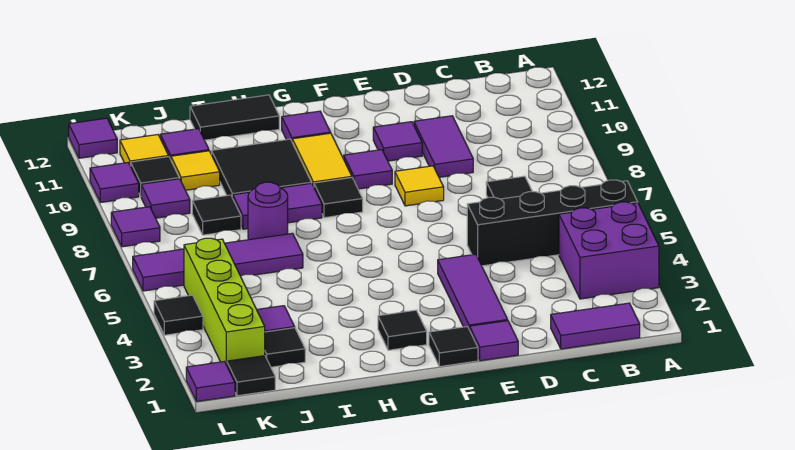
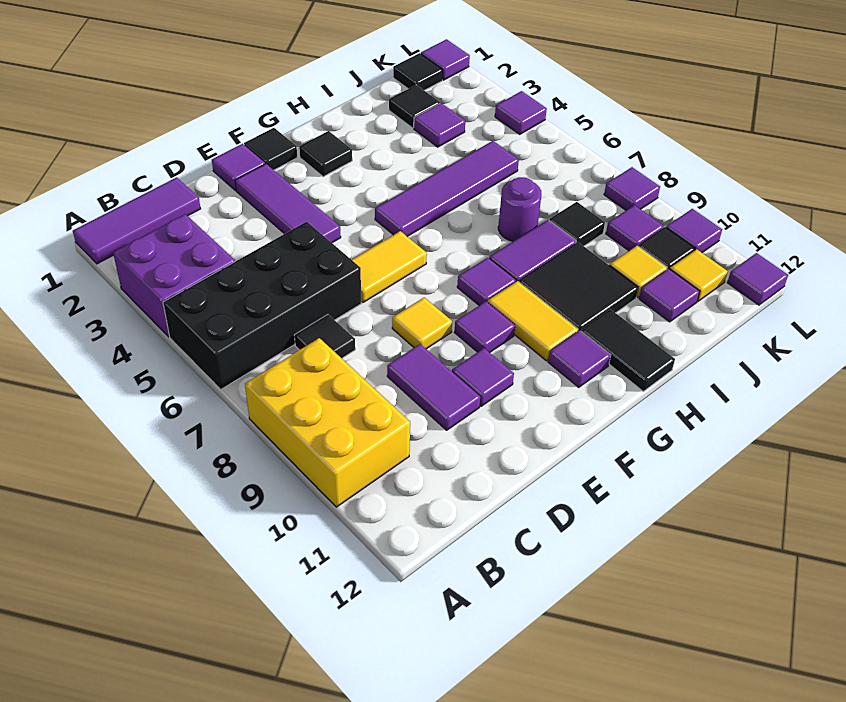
black brick A5:D5 level 1 -> black brick A5:D6 level 1
none -> yellow brick A8:B10 level 1
purple tile B1:C1 level 1 -> purple tile A1:C1 level 1
none -> yellow tile E6:F6 level 1
black tile G8 level 1 -> purple tile G8 level 1
black tile H12:I12 level 1 -> black tile H11:H12 level 1
purple tile I6:L6 level 1 -> purple tile G5:J5 level 1
lime brick K2:K5 level 1 -> none
black tile L4 level 1 -> purple tile L4 level 1

